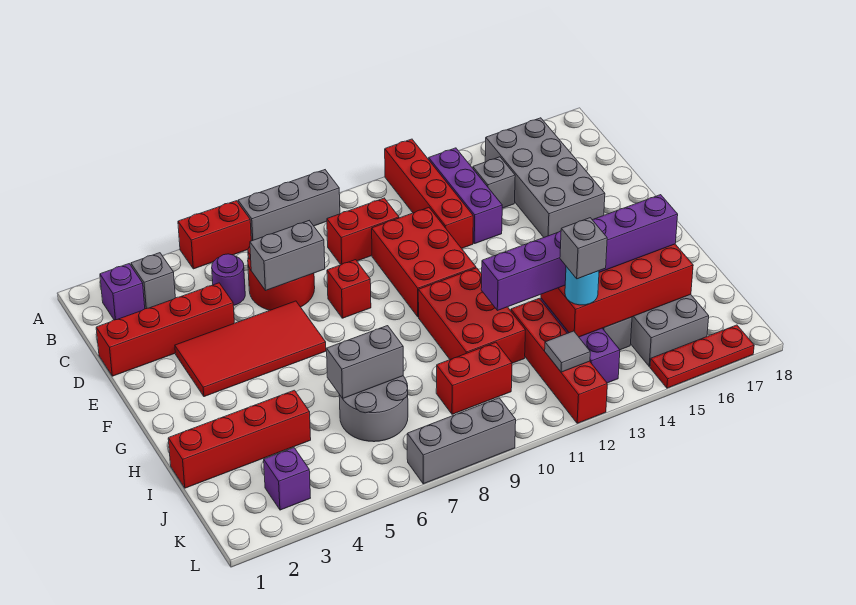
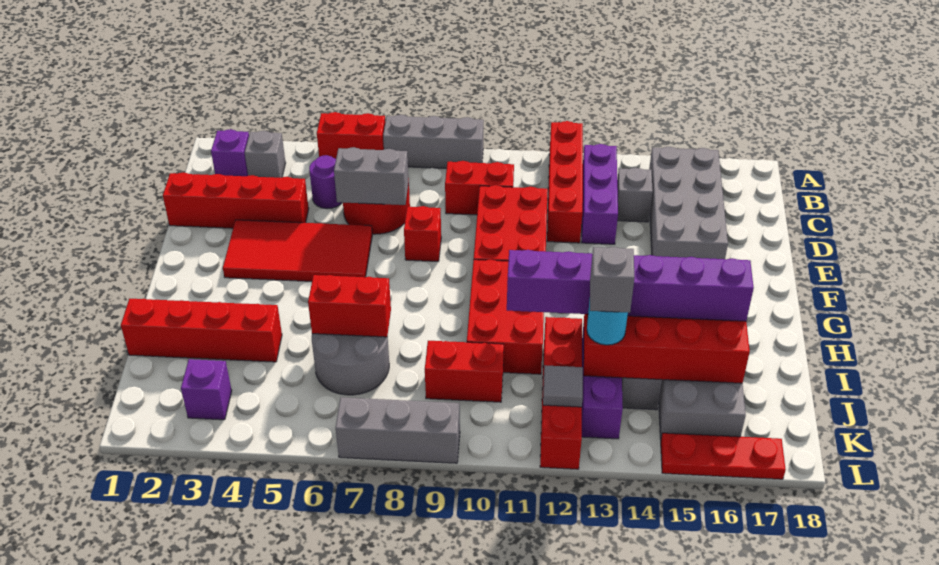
grey brick I6:I7 level 2 -> red brick I6:I7 level 2

